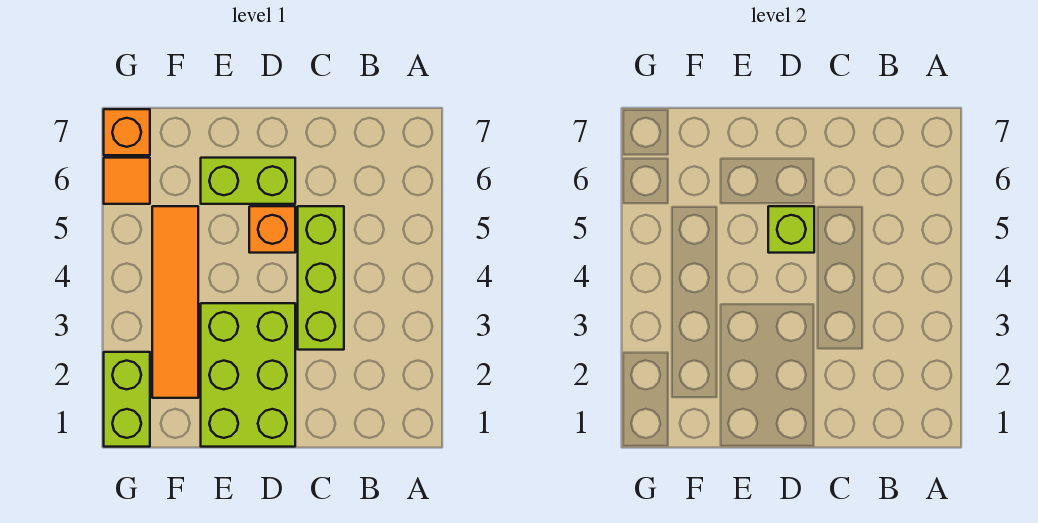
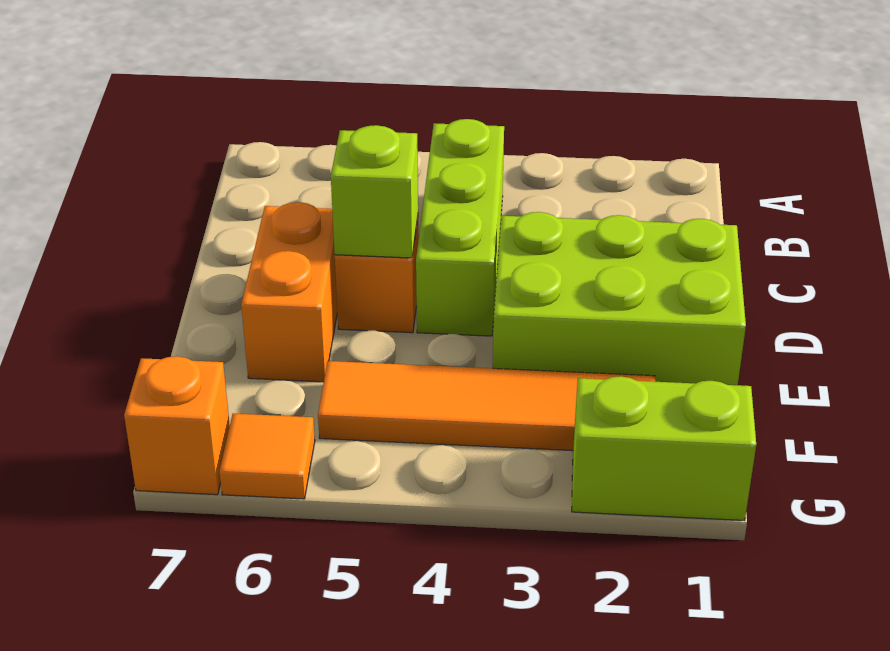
lime brick C3:C5 level 1 -> lime brick B4:D4 level 1
lime brick D6:E6 level 1 -> orange brick D6:E6 level 1

